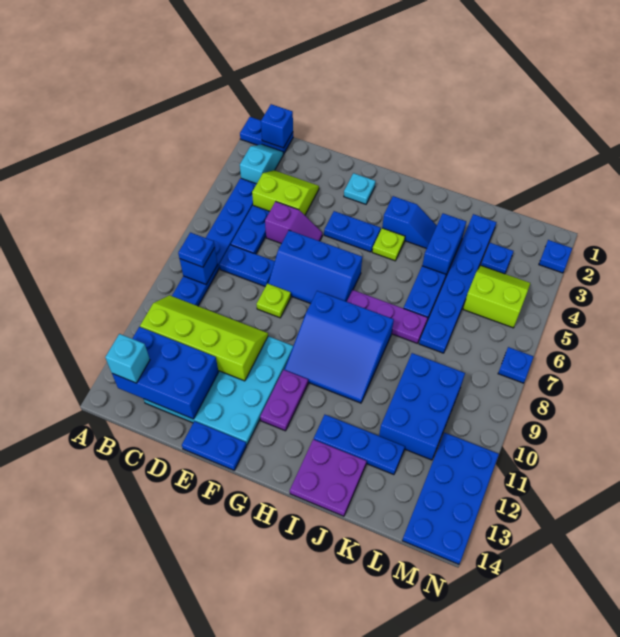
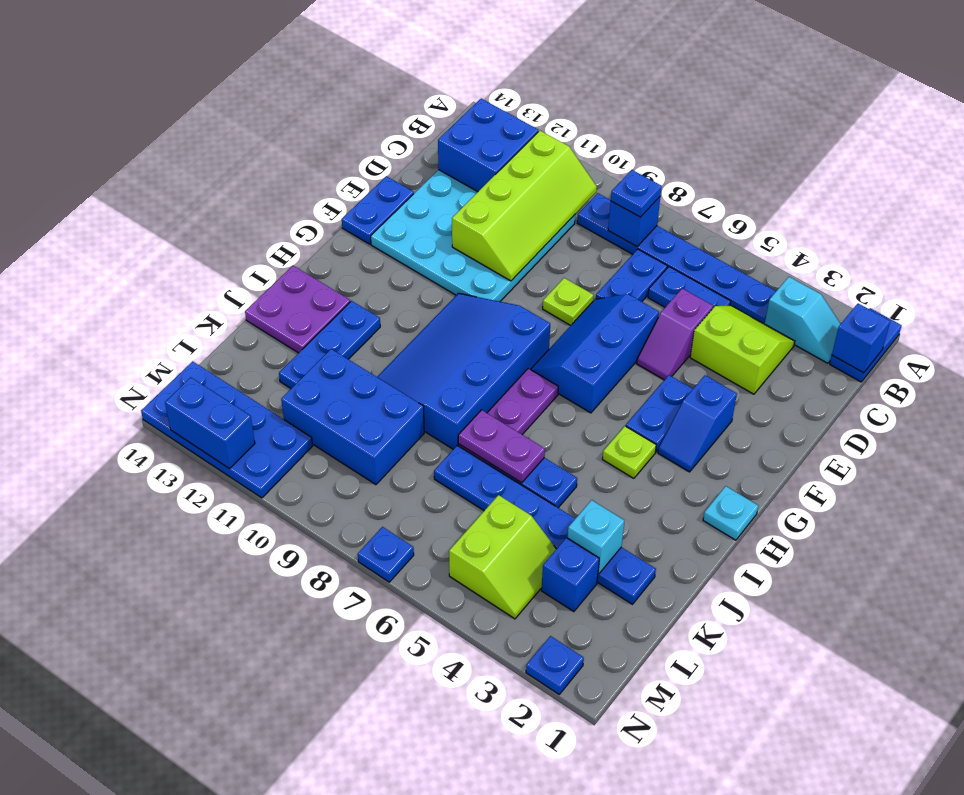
blue brick B12:D13 level 2 -> blue brick B12:C13 level 2
cyan brick B13 level 3 -> cyan brick K3 level 2
lime slope C3:D4 level 1 top 4 -> lime slope C3:D4 level 1 top D
cyan plate F2 level 1 -> cyan plate H1 level 1
blue slope G8:I10 level 1 top 8 -> blue slope G8:J10 level 1 top 8
purple plate G11:G12 level 1 -> purple plate J6:J7 level 2
blue slope H3:I3 level 1 top H -> blue slope F3:G3 level 1 top F
blue brick J3:J4 level 1 -> blue brick N12:N13 level 2
blue plate L3 level 1 -> blue brick L3 level 1

